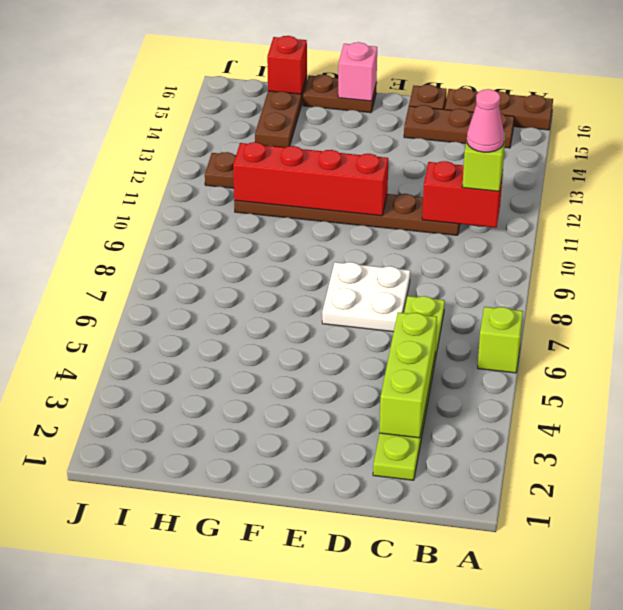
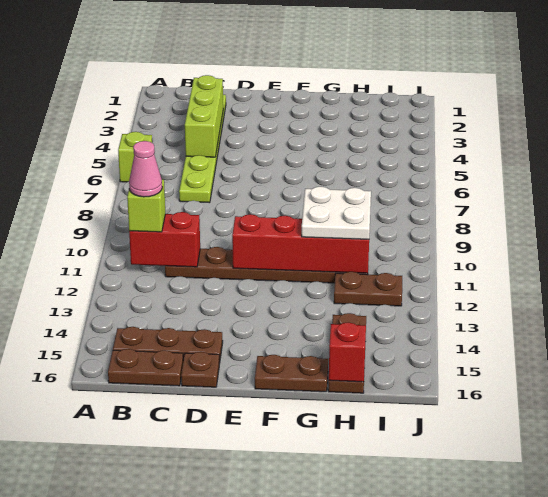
brown plate A16:C16 level 1 -> brown plate B16:C16 level 1
white plate D7:E8 level 1 -> white plate G10:H11 level 3
pink brick F16 level 2 -> none

